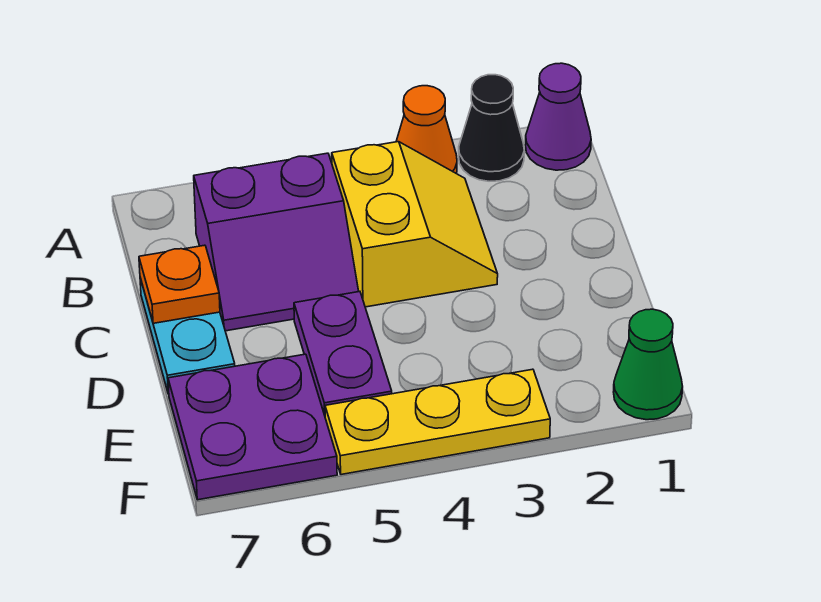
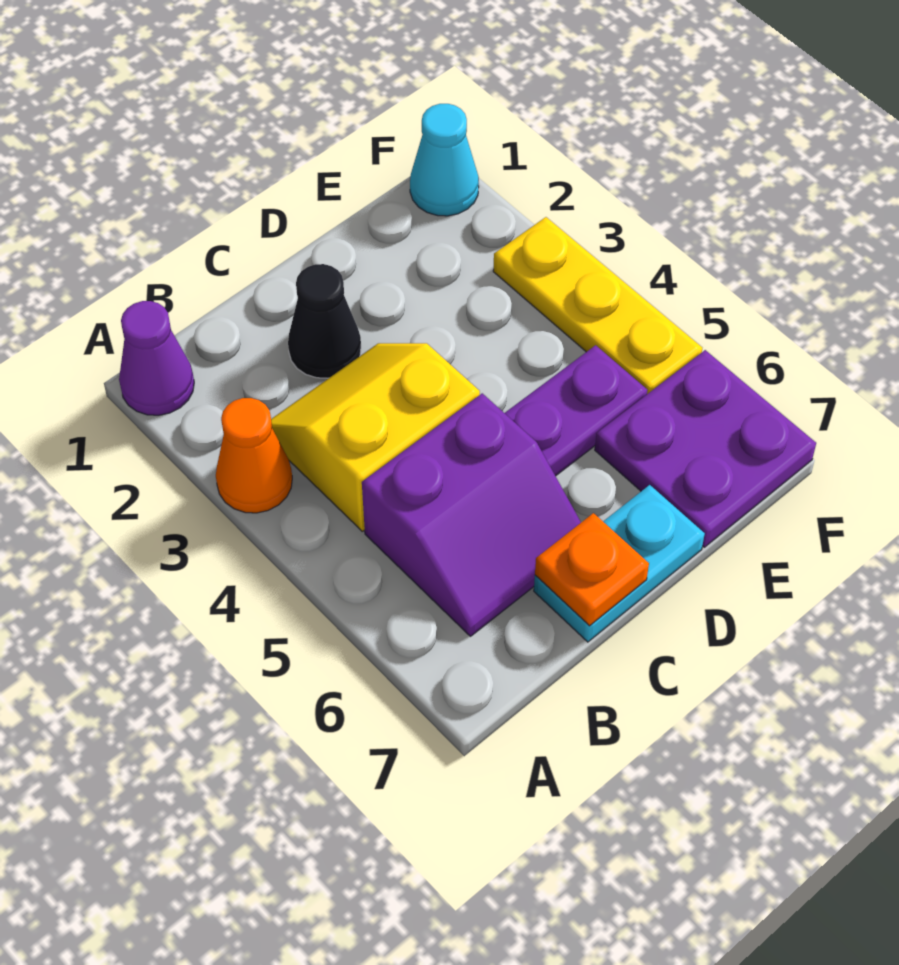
black cone A2 level 1 -> black cone C2 level 1
purple slope B5:C6 level 1 top B -> purple slope B5:C6 level 1 top 5
green cone F1 level 1 -> cyan cone F1 level 1

